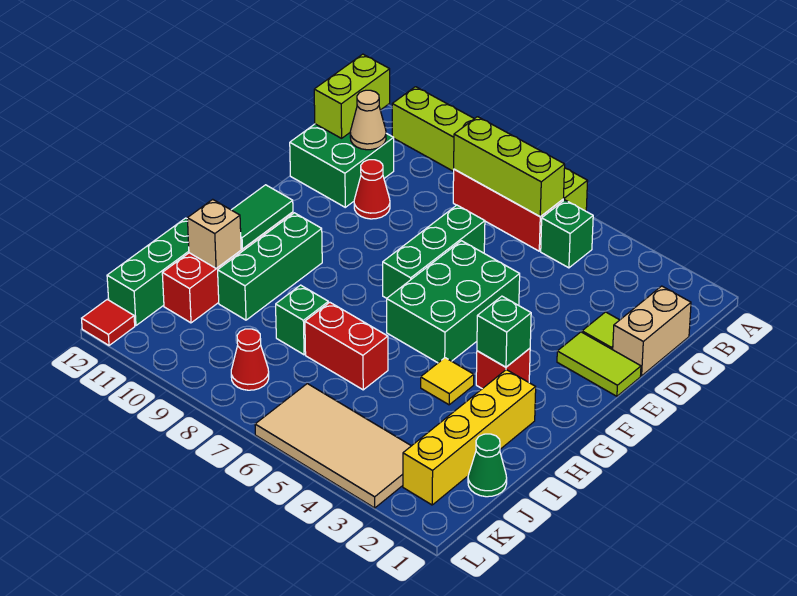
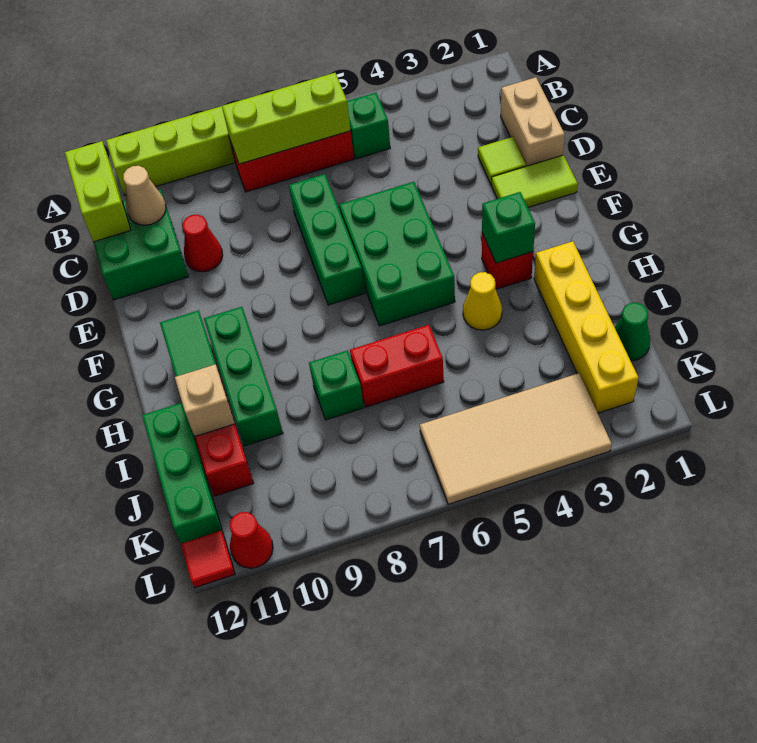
yellow tile H4 level 1 -> yellow cone H4 level 1
red cone K8 level 1 -> red cone L11 level 1

